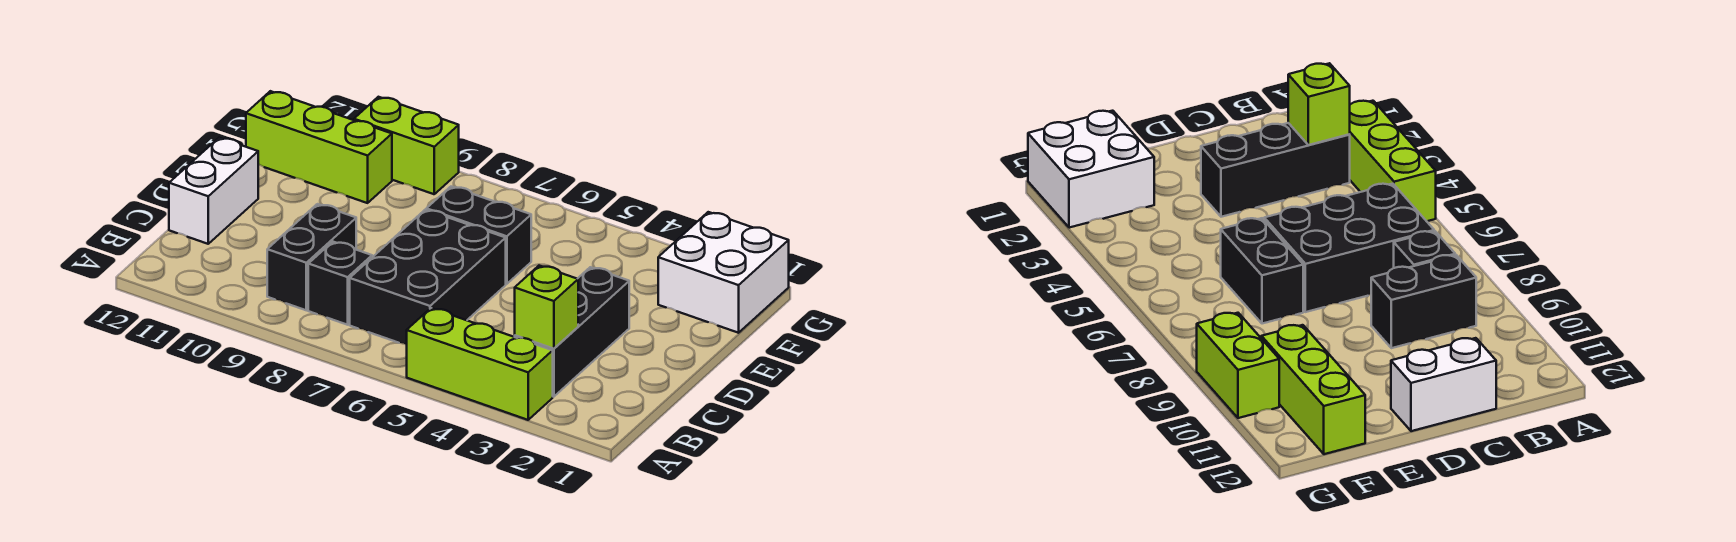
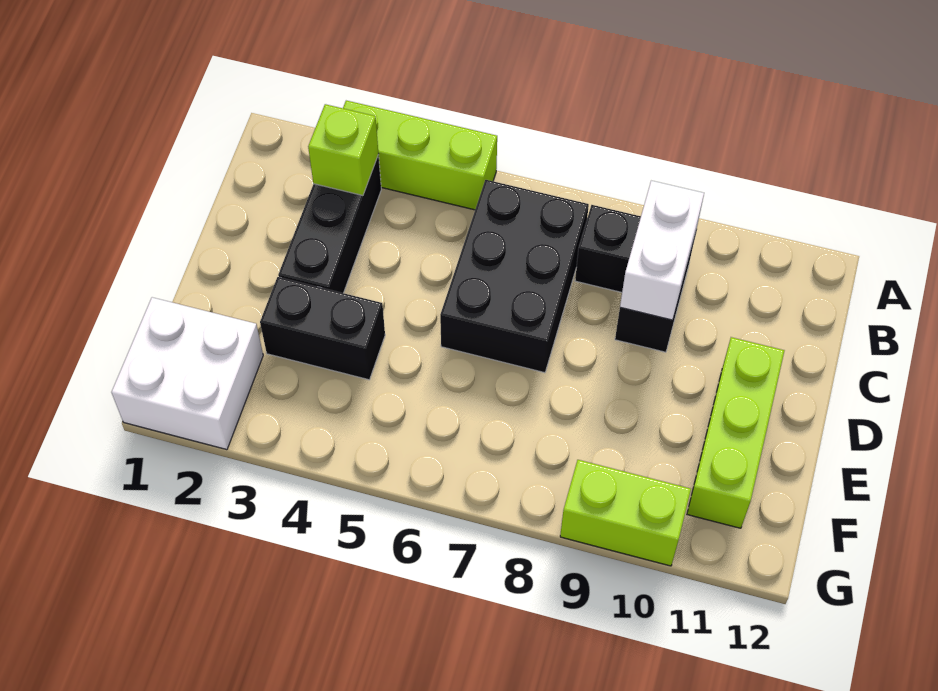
white brick C12:D12 level 1 -> white brick B9:C9 level 2
black brick E6:E7 level 1 -> black brick E3:E4 level 1
lime brick F10:F12 level 1 -> lime brick D11:F11 level 1

